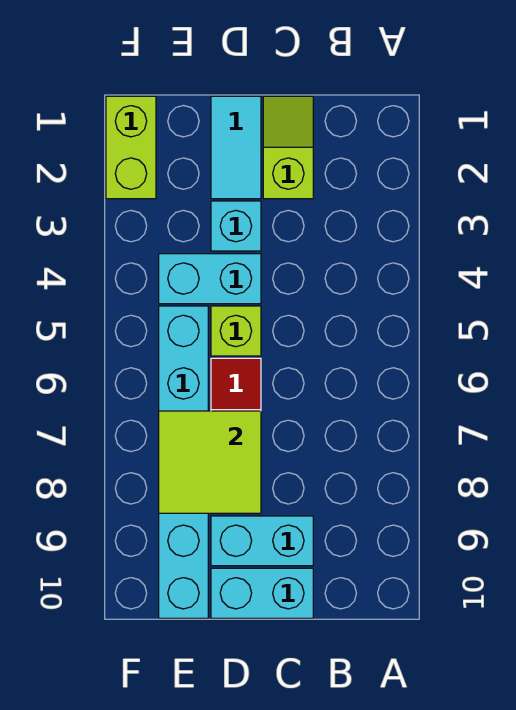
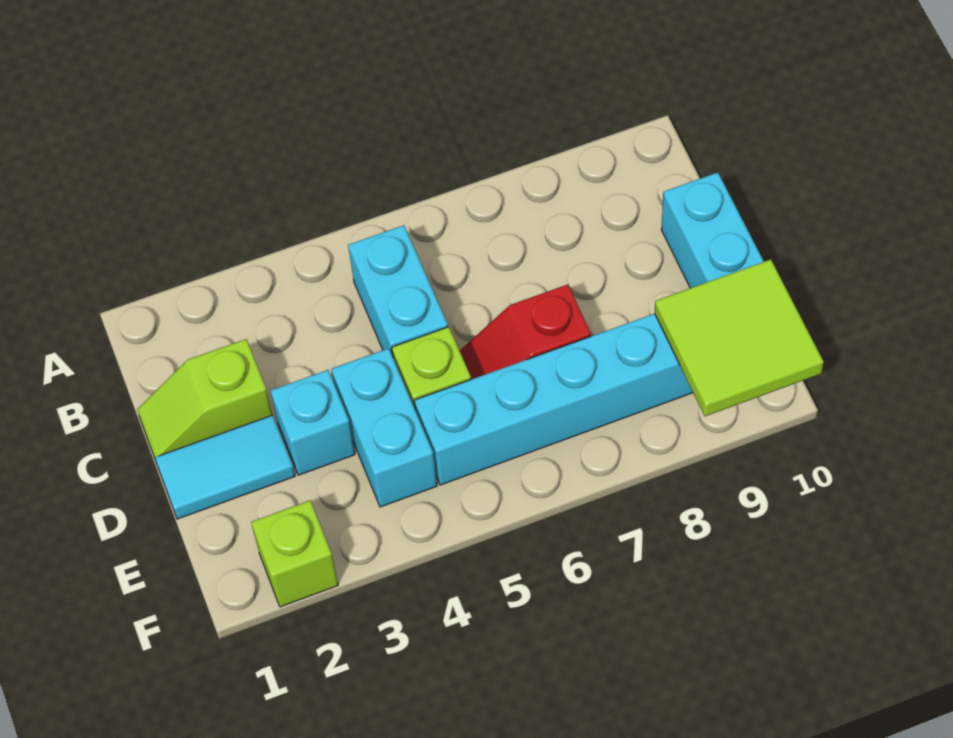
cyan brick C9:D9 level 1 -> cyan brick B5:C5 level 1
lime tile D7:E8 level 2 -> lime tile E9:F10 level 2
lime brick F1:F2 level 1 -> lime brick F2 level 1

